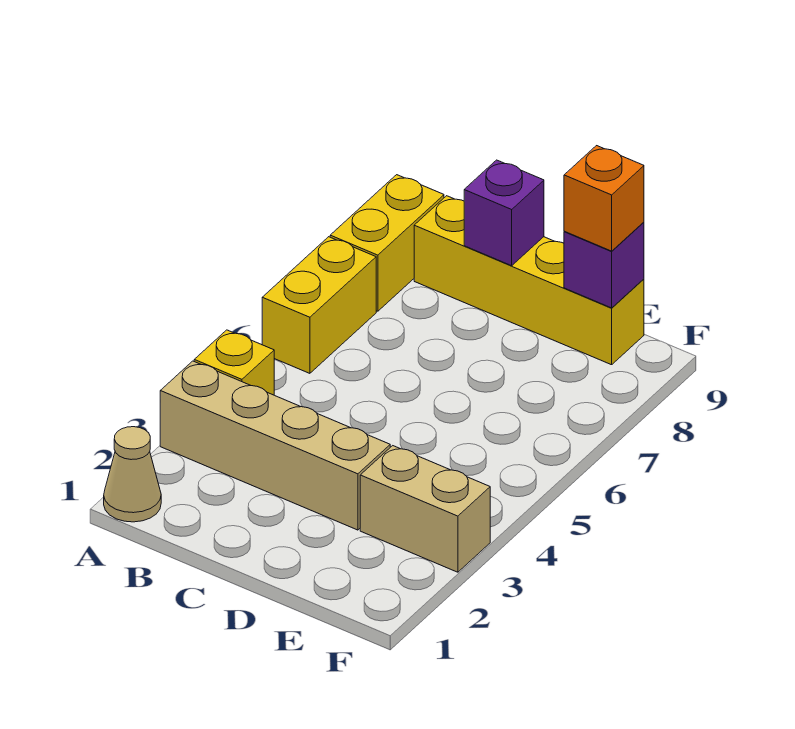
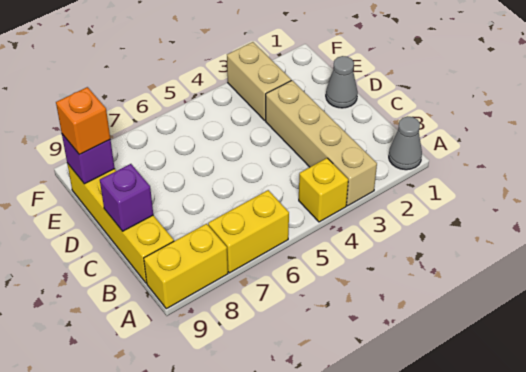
tan cone A1 level 1 -> grey cone A1 level 1
none -> grey cone D1 level 1

